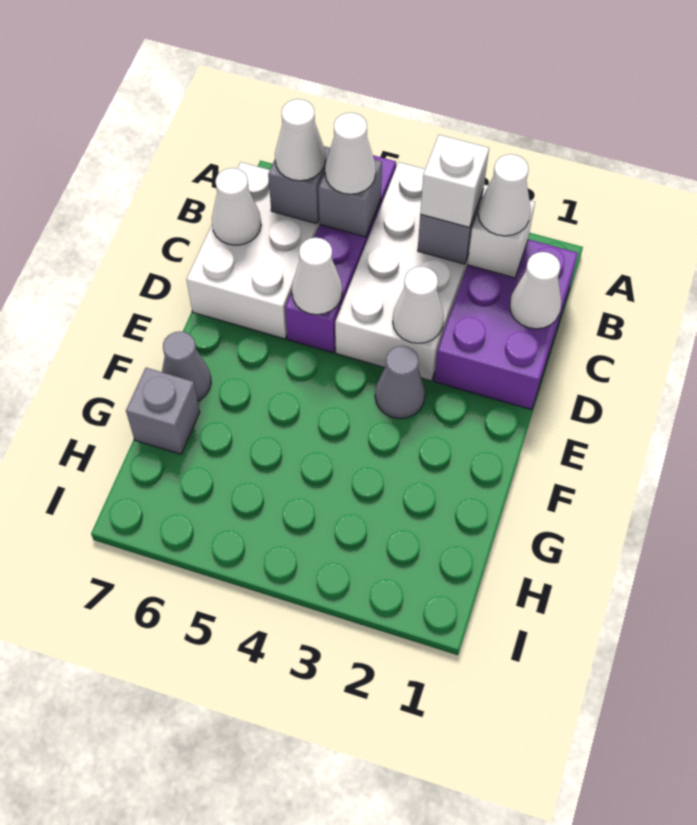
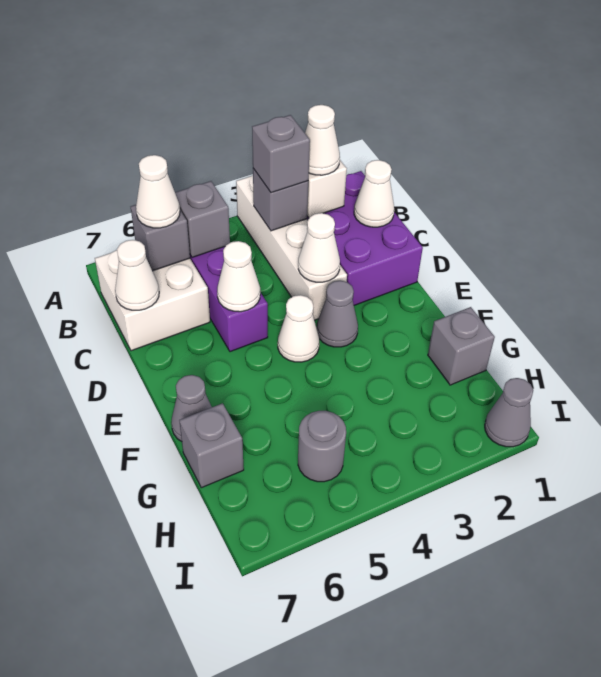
white brick A3:D4 level 1 -> white brick A3:D3 level 1
white brick B3 level 3 -> grey brick B3 level 3
white cone B5 level 3 -> white cone E4 level 1
white brick B6:D7 level 1 -> white brick B6:C7 level 1
none -> grey brick G1 level 1
none -> grey round brick H5 level 1
none -> grey cone I1 level 1

